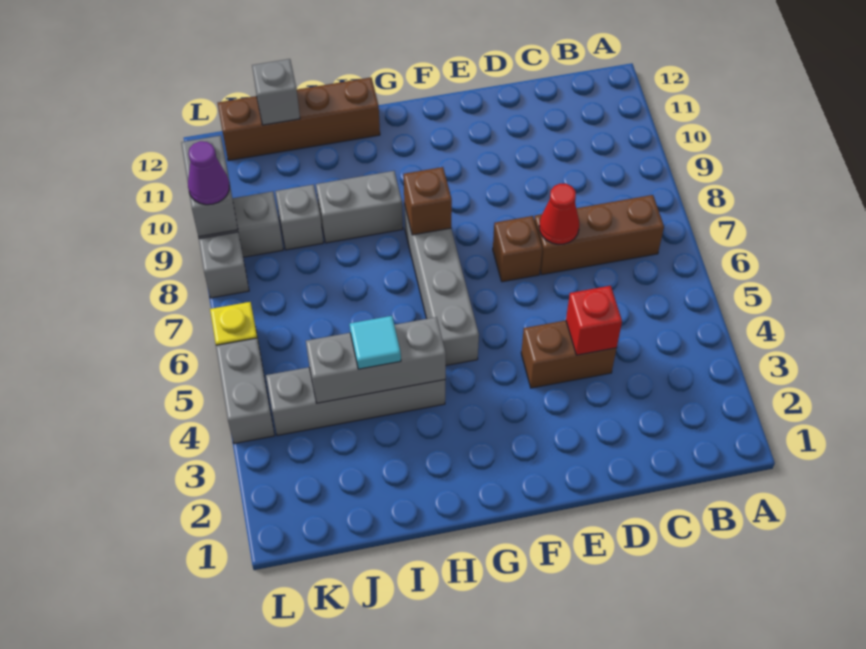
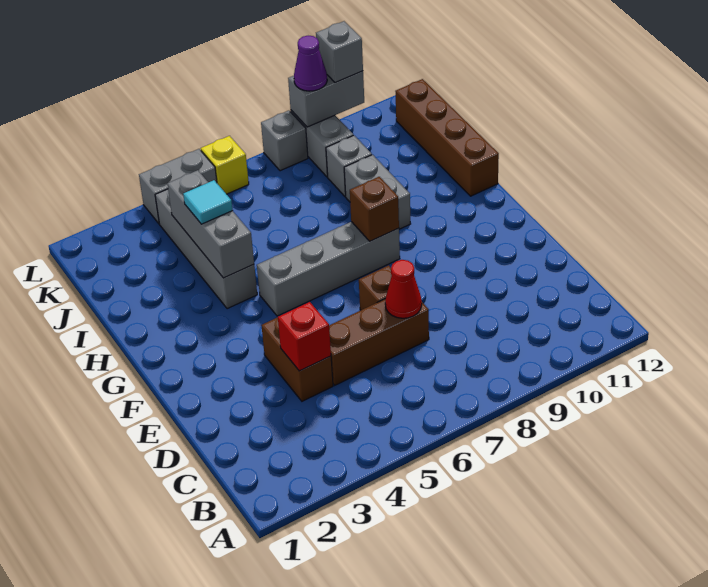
brown brick B7:D7 level 1 -> brown brick D5:D7 level 1
grey brick J12 level 2 -> grey brick L10 level 3

